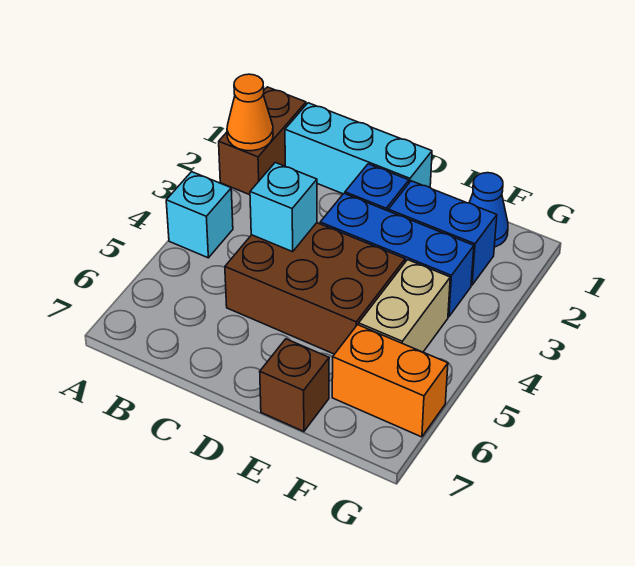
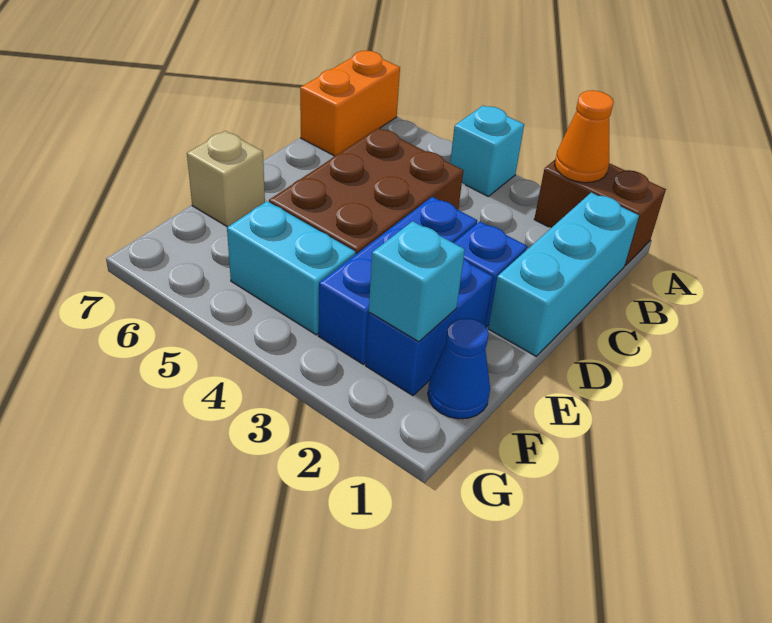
cyan brick C4 level 2 -> cyan brick F2 level 2
brown brick E7 level 1 -> tan brick E7 level 1
tan brick F4:F5 level 1 -> cyan brick F4:F5 level 1
orange brick F6:G6 level 1 -> orange brick A7:B7 level 1

